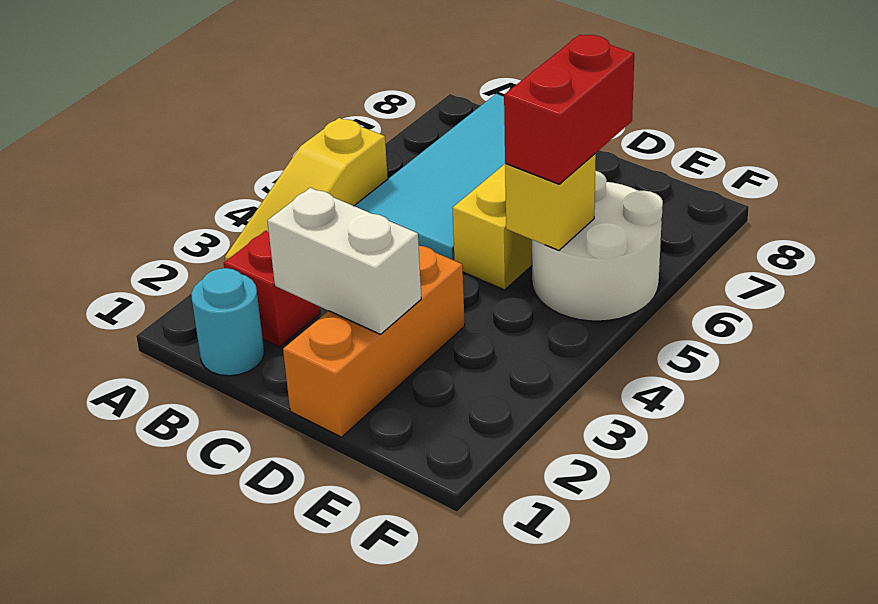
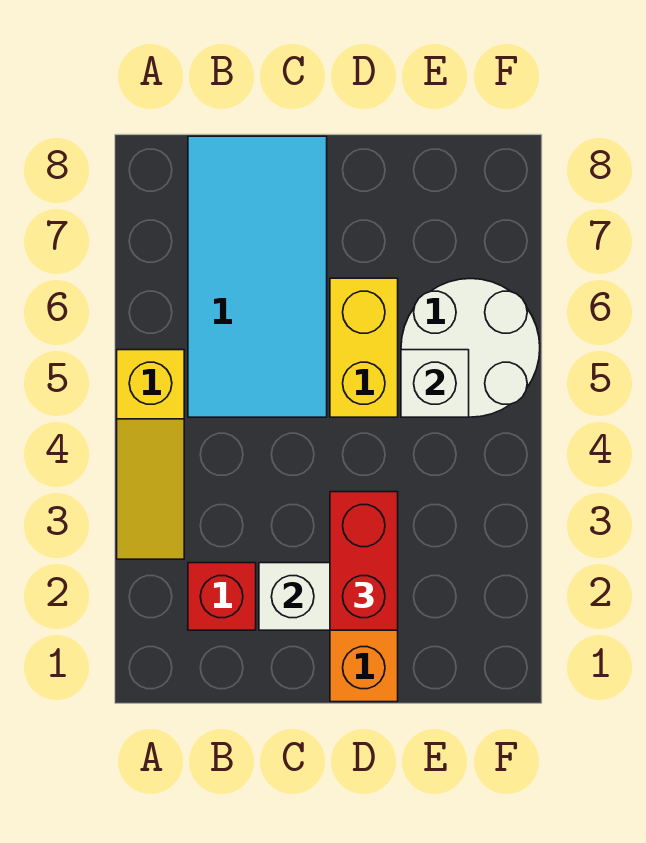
cyan round brick B1 level 1 -> none
yellow brick E5 level 2 -> white brick E5 level 2
red brick E5:E6 level 3 -> red brick D2:D3 level 3

